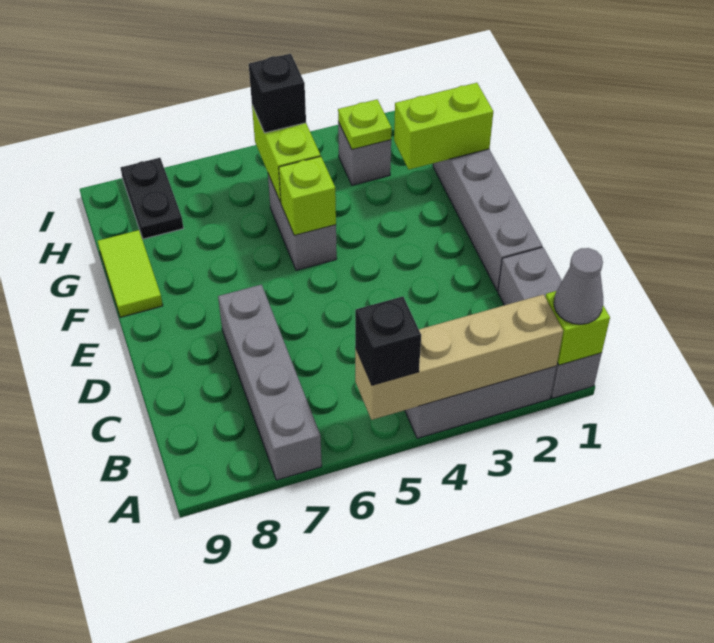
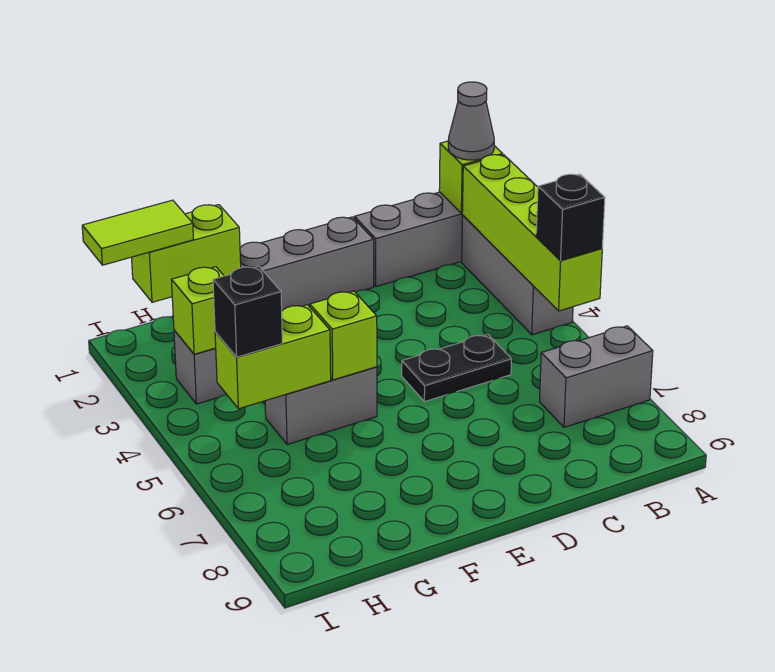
tan brick A2:A5 level 2 -> lime brick A2:A5 level 2
grey brick A7:D7 level 1 -> grey brick A7:B7 level 1
lime tile F9:G9 level 1 -> lime tile H1:I1 level 3
lime brick G1:G2 level 2 -> lime brick G1:H1 level 2
lime plate H3 level 2 -> lime brick H3 level 2
black plate H8:I8 level 1 -> black plate C5:D5 level 1

